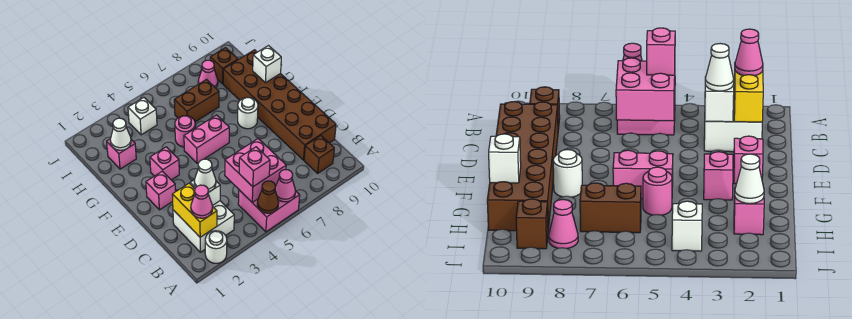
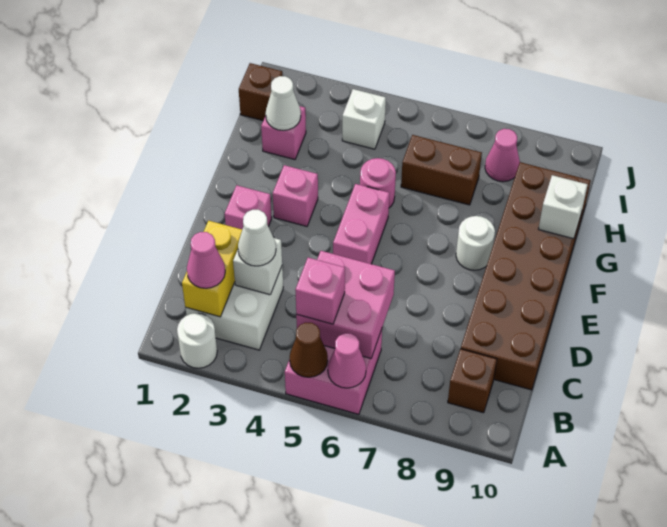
pink brick F5:F6 level 1 -> pink brick E5:F5 level 1
brown brick I9 level 1 -> brown brick I1 level 1

